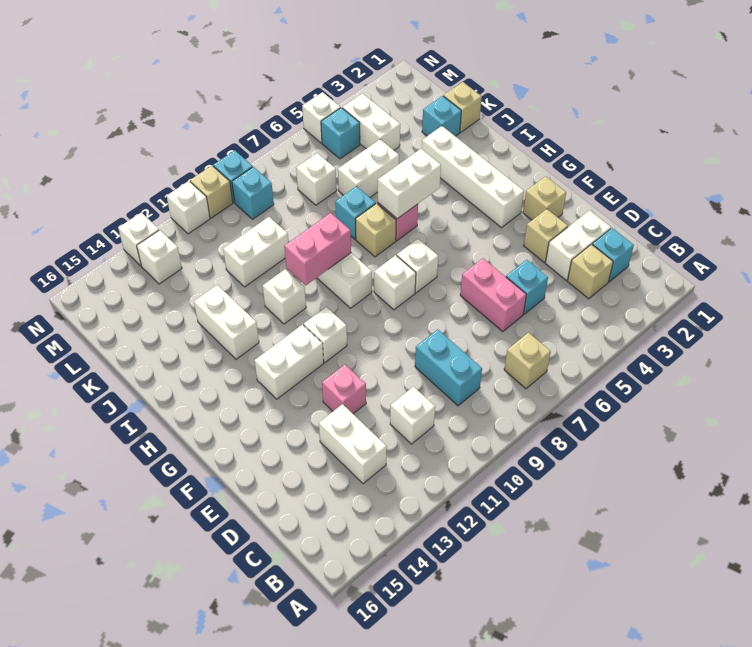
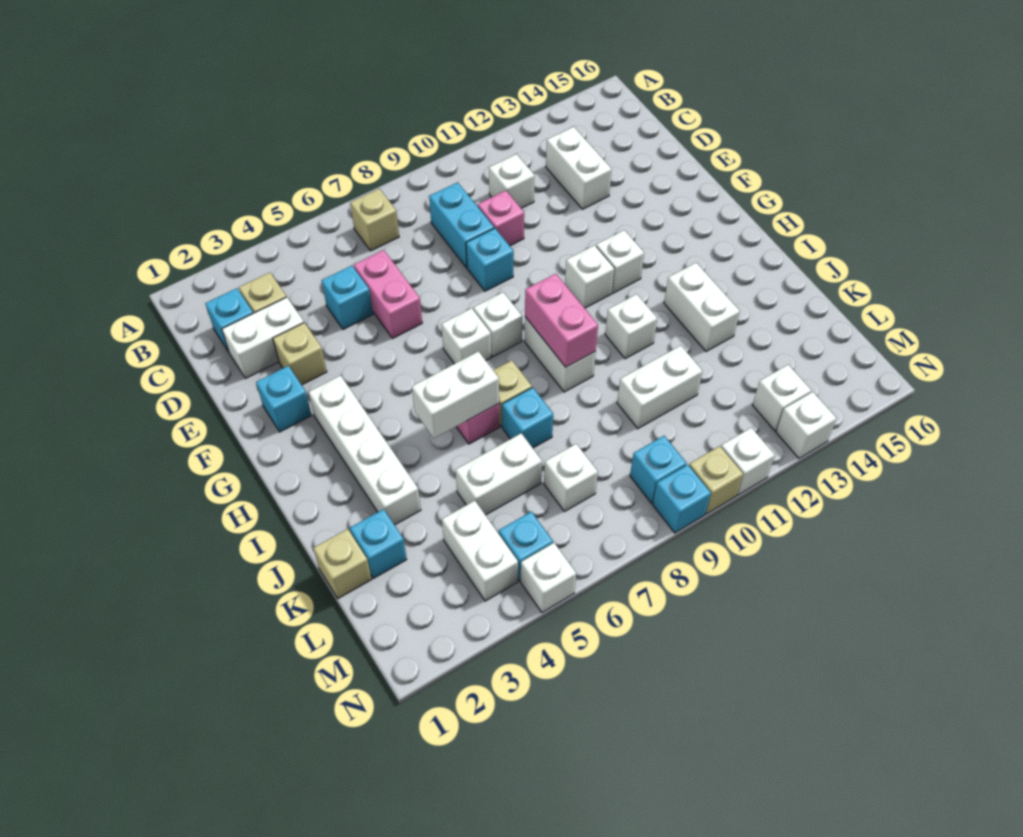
none -> cyan brick E9 level 1
pink brick E12 level 1 -> pink brick D10 level 1
tan brick F2 level 1 -> cyan brick F2 level 1
white brick G12:G13 level 1 -> white brick G12 level 1
pink brick I9:I10 level 2 -> pink brick H9:I9 level 2

